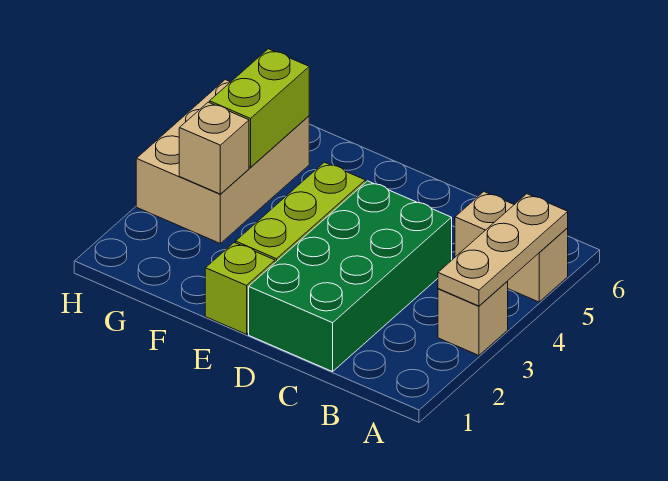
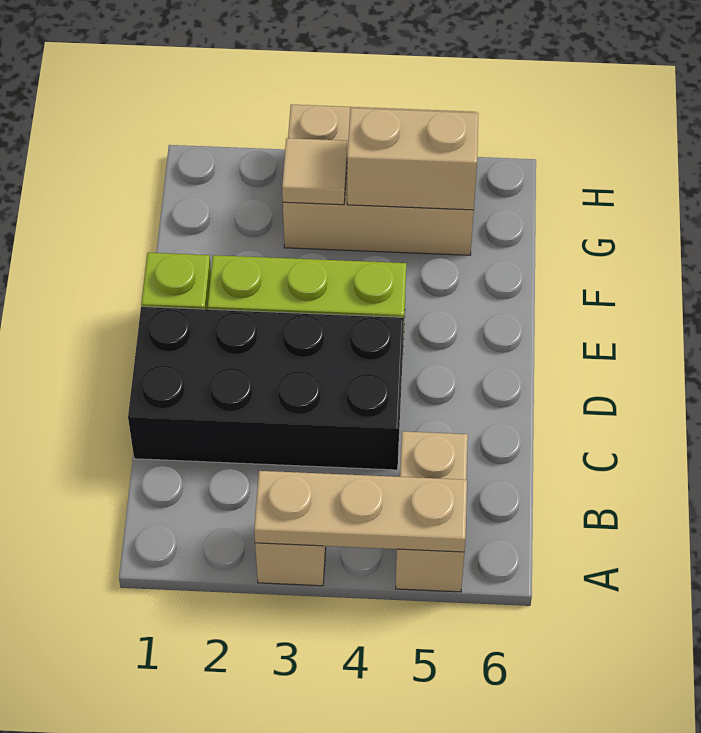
green brick C1:D4 level 1 -> black brick C1:D4 level 1
tan brick G3 level 2 -> tan tile G3 level 2
lime brick G4:G5 level 2 -> tan brick G4:G5 level 2

